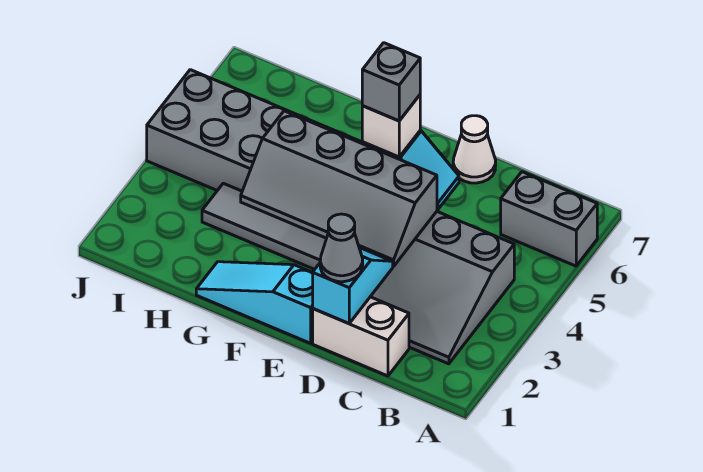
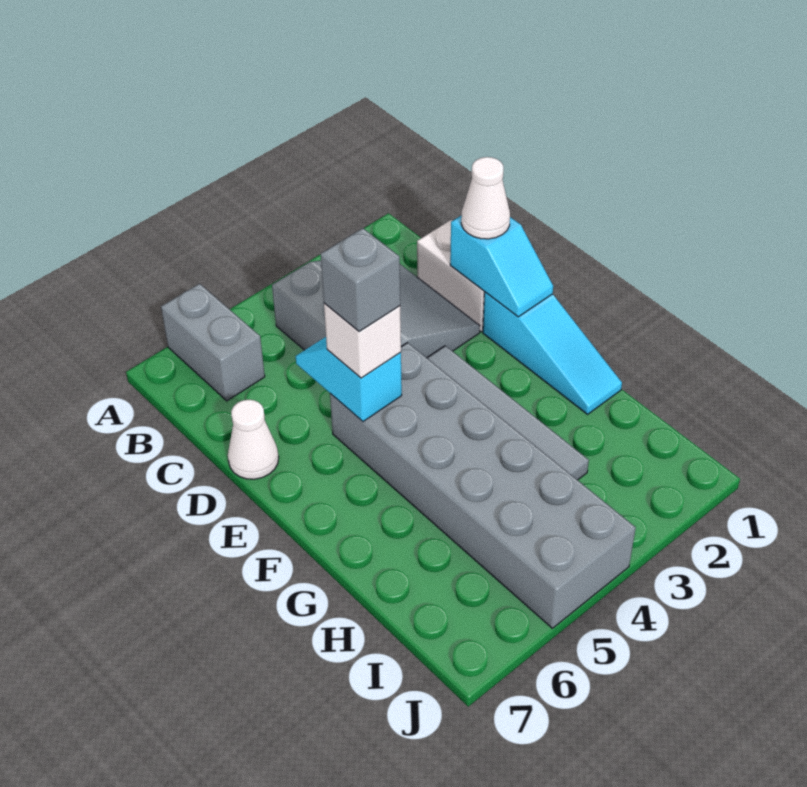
cyan slope D1:D2 level 2 top 1 -> cyan slope D1:E1 level 2 top D
grey cone D1 level 3 -> white cone D1 level 3
grey slope D3:G4 level 2 top 4 -> none

